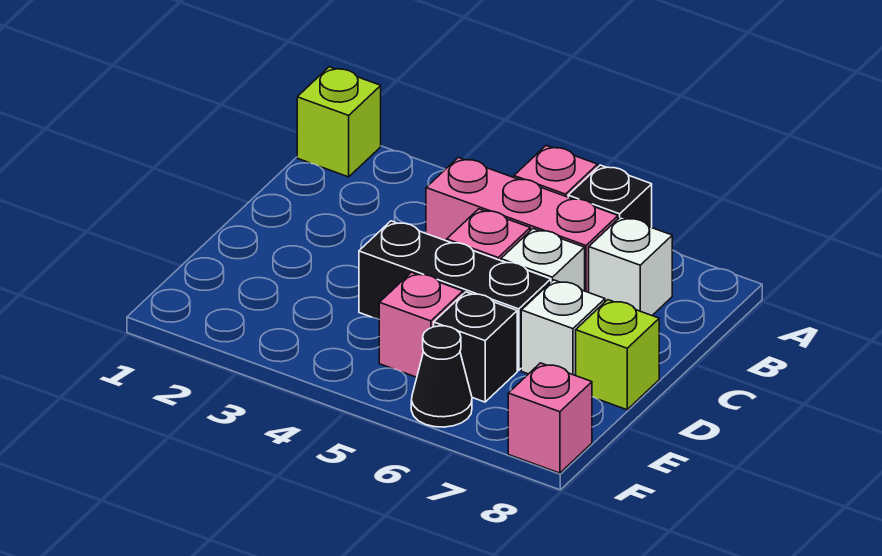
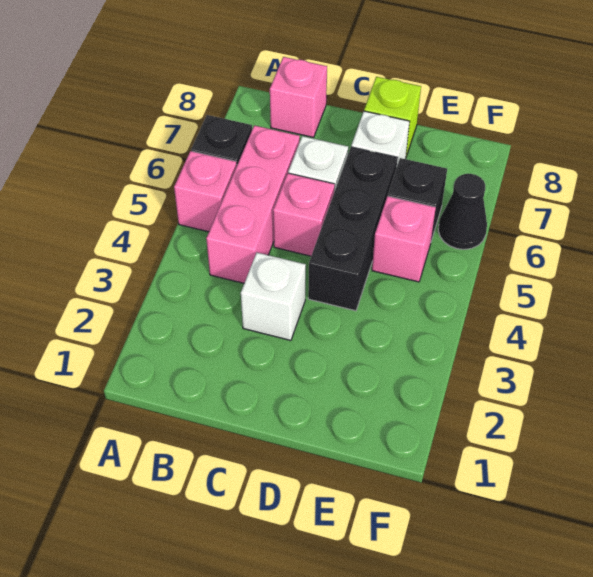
lime brick A1 level 1 -> none
white brick B7 level 1 -> white brick C3 level 1
pink brick F8 level 1 -> pink brick B8 level 1

